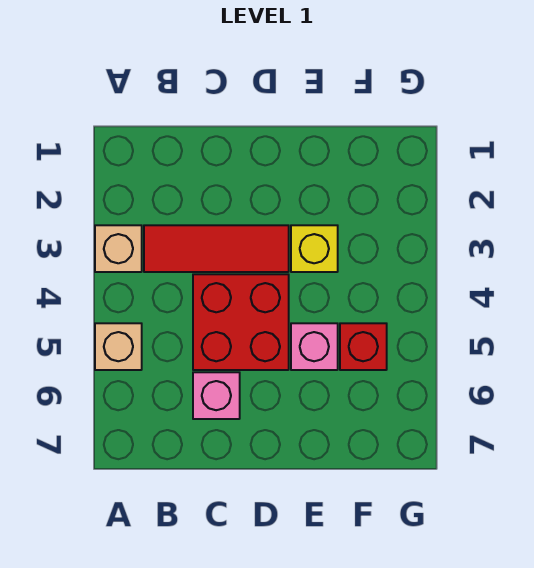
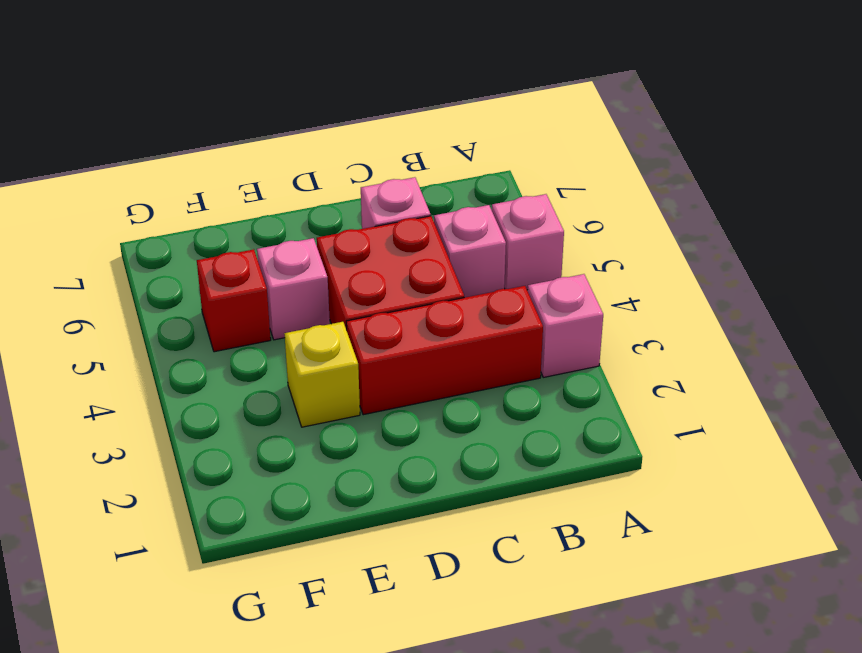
tan brick A3 level 1 -> pink brick A3 level 1
tan brick A5 level 1 -> pink brick A5 level 1
red tile B3:D3 level 1 -> red brick B3:D3 level 1
none -> pink brick B5 level 1

